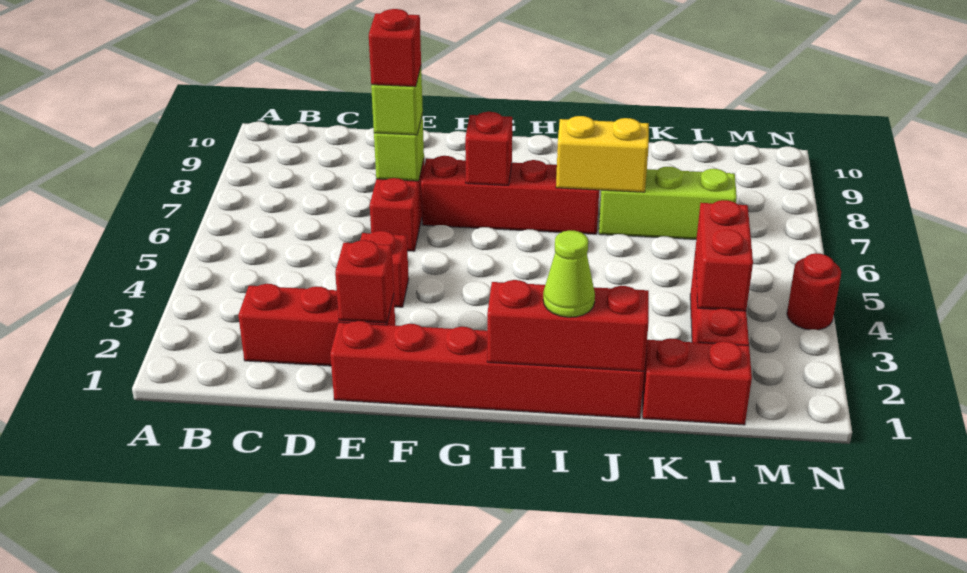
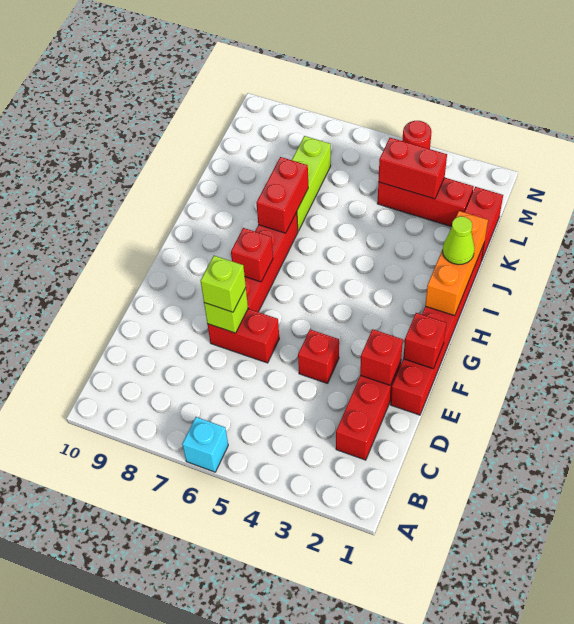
none -> cyan brick A6 level 1
red brick E7 level 4 -> red brick F1 level 2
red brick H1:J1 level 2 -> orange brick H1:J1 level 2
yellow brick I7:J7 level 2 -> red brick I7:J7 level 2

